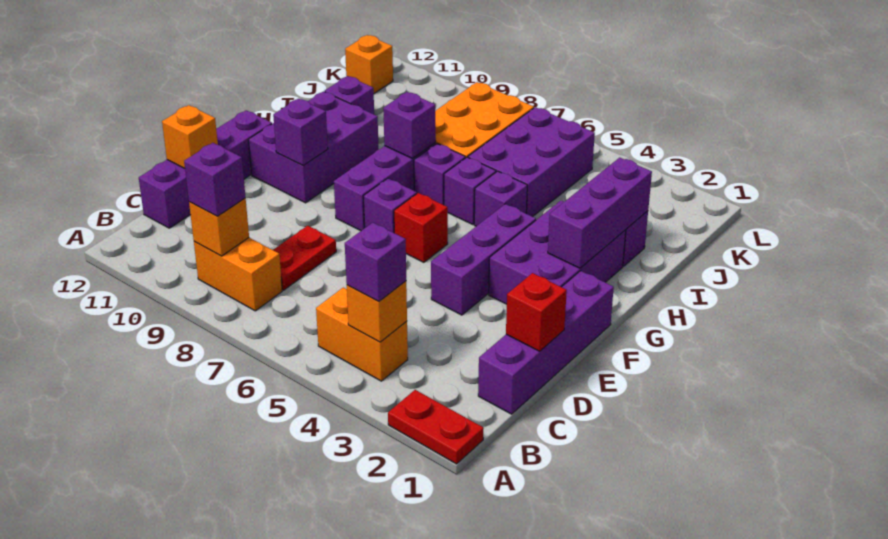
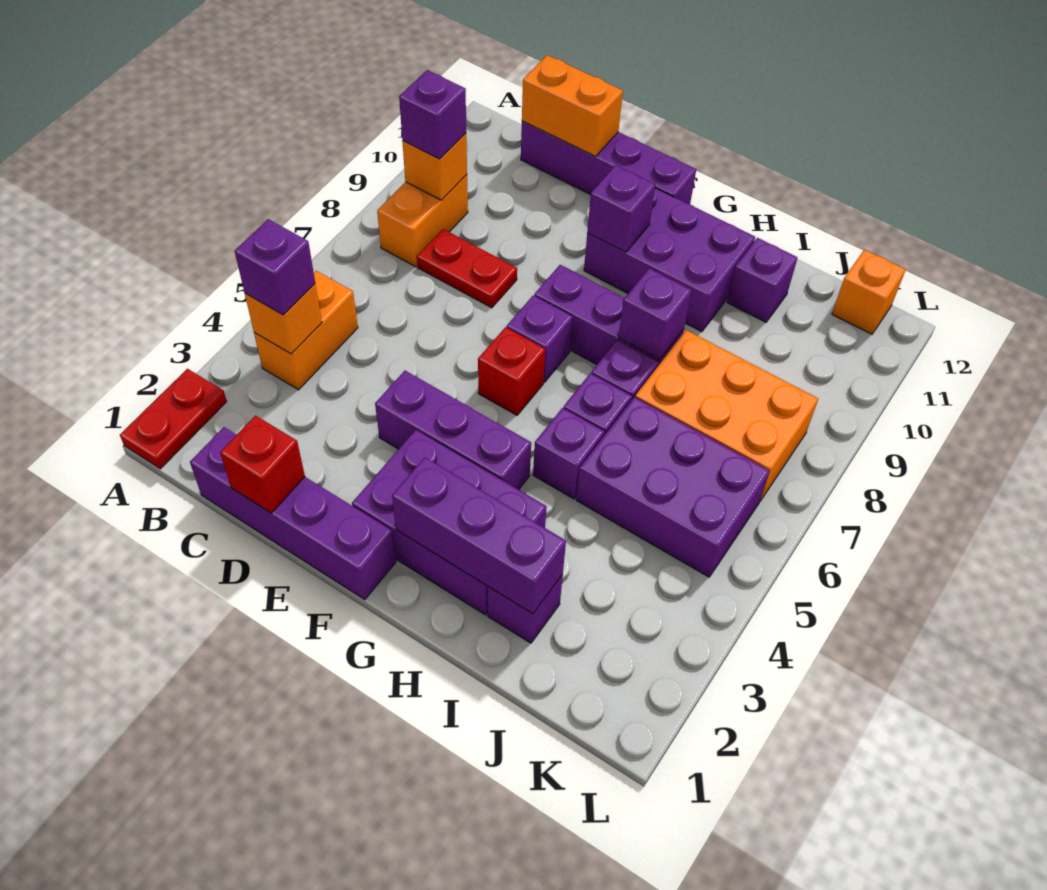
orange brick D12 level 2 -> orange brick C12:D12 level 2

